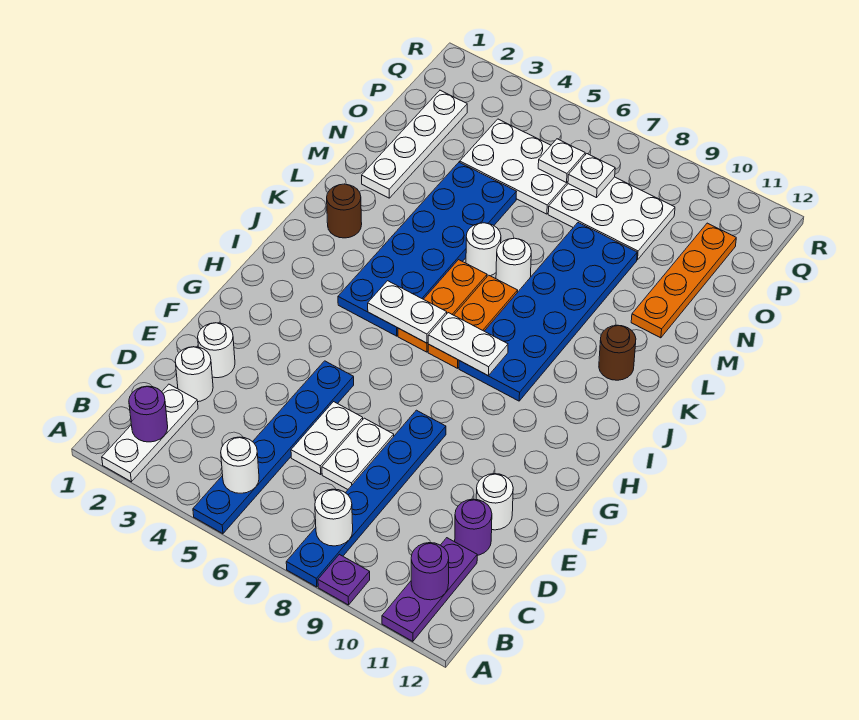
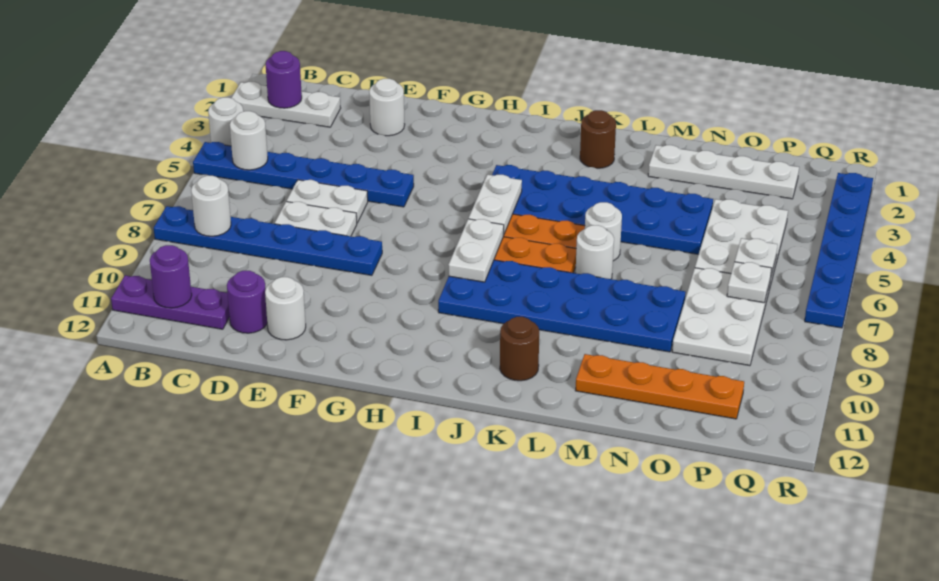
purple plate A9 level 1 -> none
white round brick D2 level 1 -> white round brick A4 level 1
none -> blue plate R2:R7 level 1

